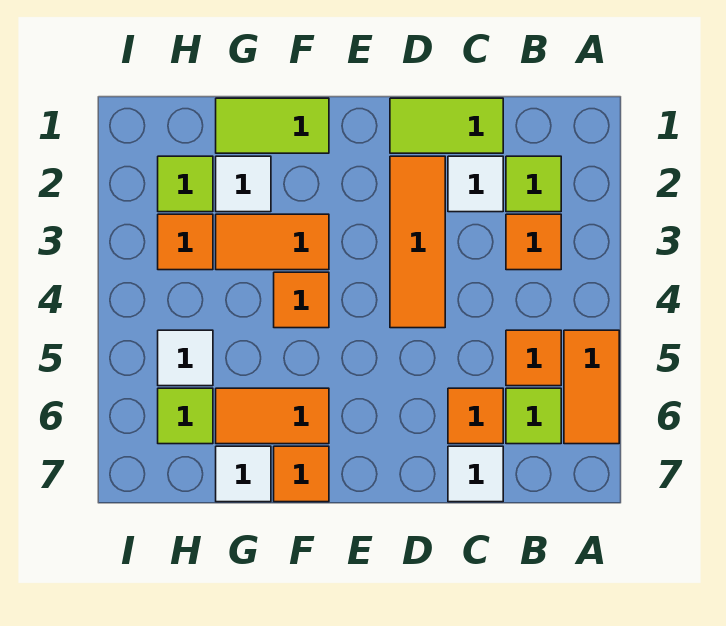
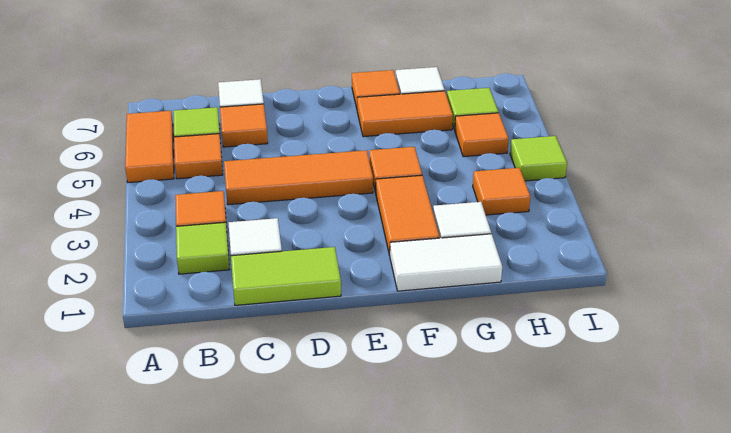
orange tile D2:D4 level 1 -> orange tile C4:E4 level 1
lime tile F1:G1 level 1 -> white tile F1:G1 level 1
orange tile F3:G3 level 1 -> orange tile F2:F3 level 1
lime tile H2 level 1 -> lime tile I4 level 1
white tile H5 level 1 -> orange tile H5 level 1

